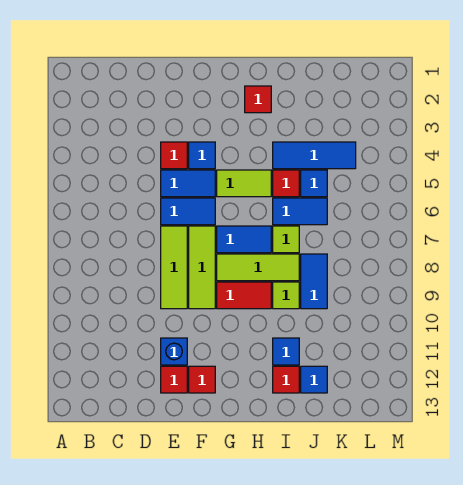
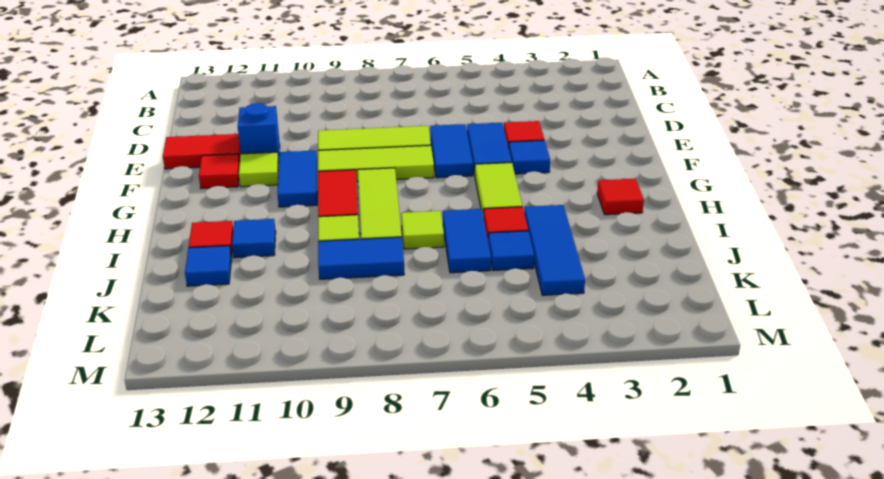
red tile E12 level 1 -> red tile E12:E13 level 1
none -> lime tile F11 level 1
blue tile G7:H7 level 1 -> blue tile F10:G10 level 1

